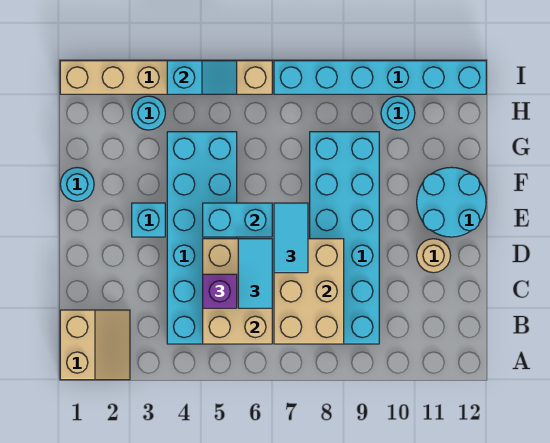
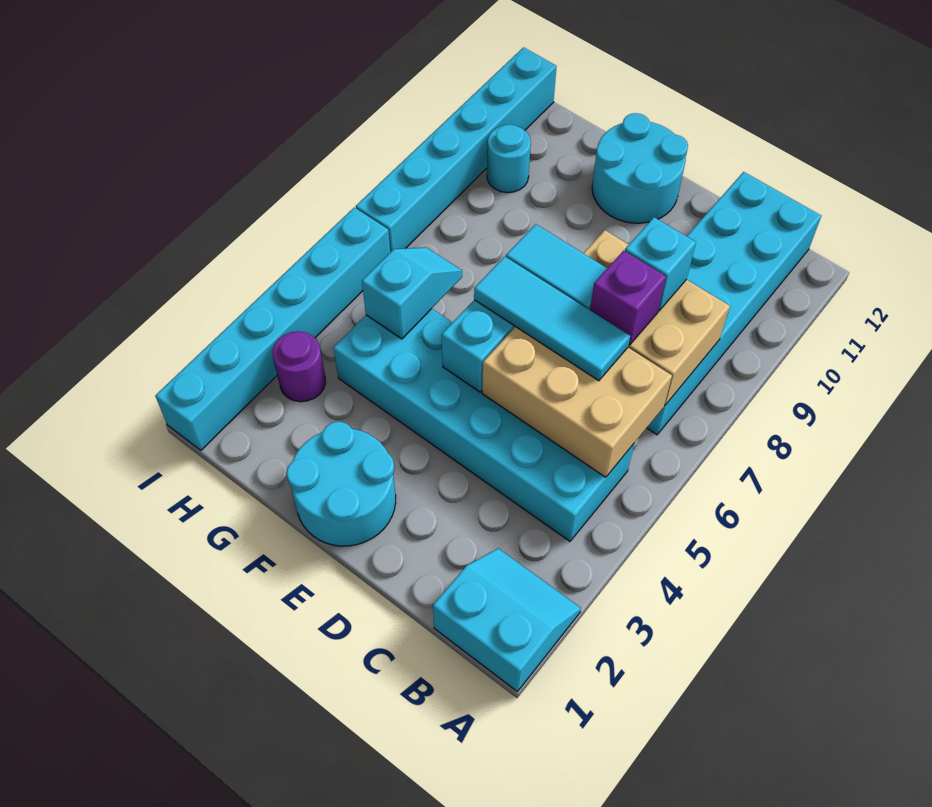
tan slope A1:B2 level 1 top 1 -> cyan slope A1:B2 level 1 top 1
cyan brick B8:G9 level 1 -> cyan brick B7:C12 level 1
purple brick C5 level 3 -> purple brick C7 level 3
cyan tile C6:D6 level 3 -> cyan tile C6:E6 level 3
tan round brick D11 level 1 -> none
cyan brick E3 level 1 -> cyan brick C8 level 3
cyan round brick F1 level 1 -> cyan round brick E1:F2 level 1
cyan round brick H3 level 1 -> purple round brick H3 level 1
tan brick I1:I6 level 1 -> cyan brick I1:I6 level 1
cyan slope I4:I5 level 2 top 4 -> cyan slope G5:G6 level 2 top 5

